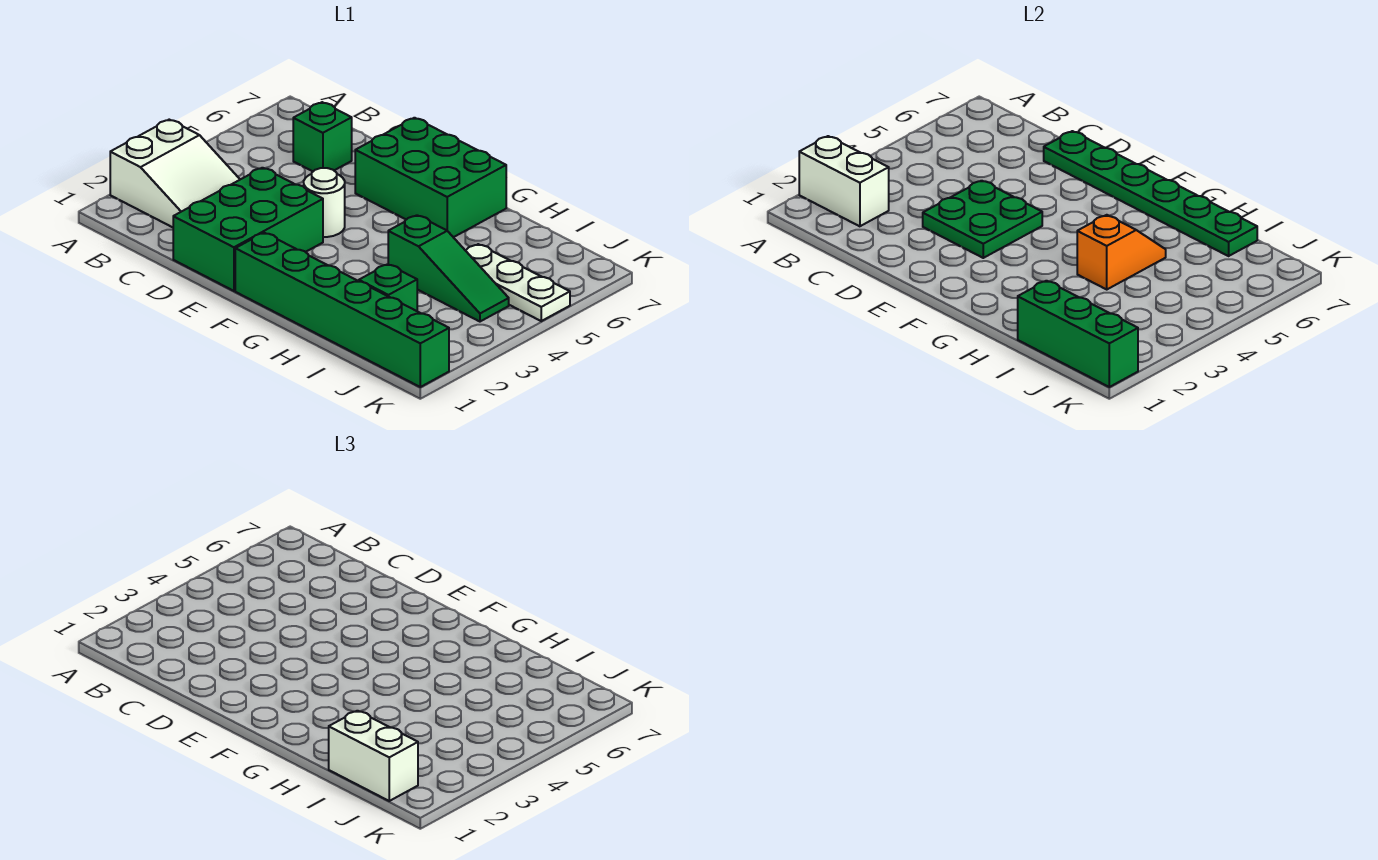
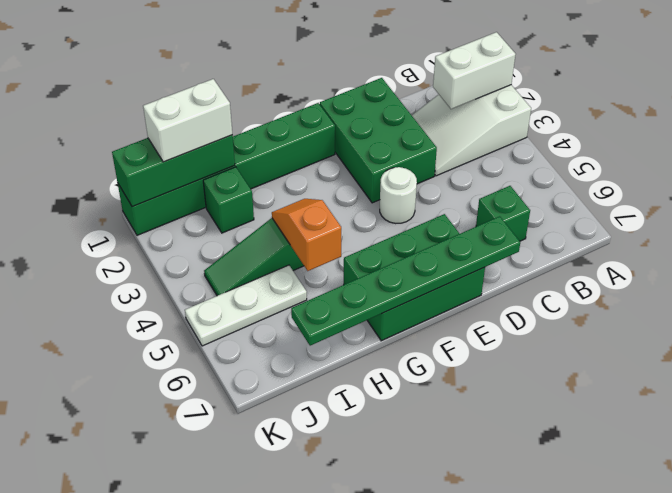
green plate D3:E4 level 2 -> none
orange slope H4:H5 level 2 top 4 -> orange slope H4:H5 level 2 top 5

